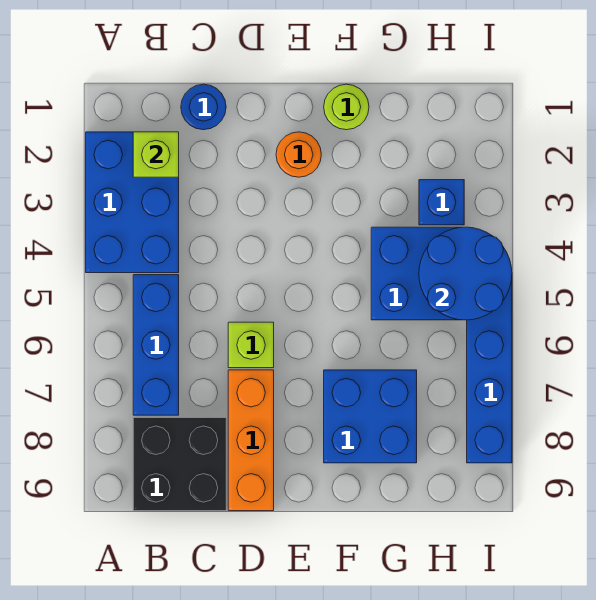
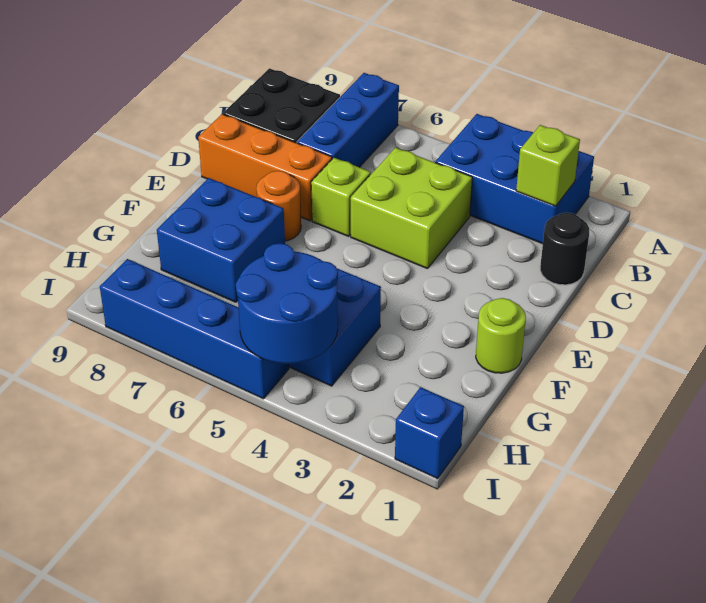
blue brick B5:B7 level 1 -> blue brick A7:C7 level 1
blue round brick C1 level 1 -> black round brick C1 level 1
none -> lime brick C4:D5 level 1
orange round brick E2 level 1 -> orange round brick E7 level 1
blue brick H3 level 1 -> blue brick I1 level 1

